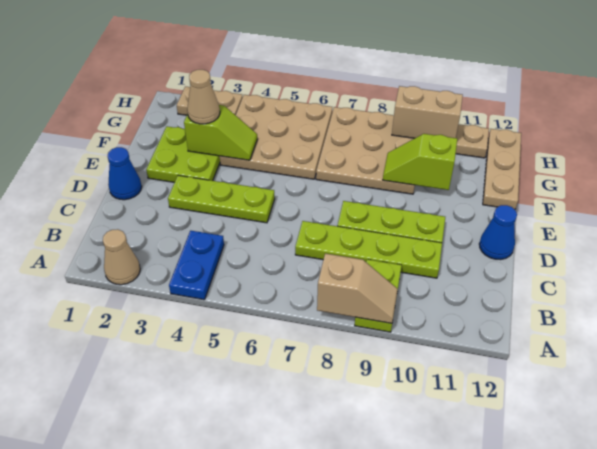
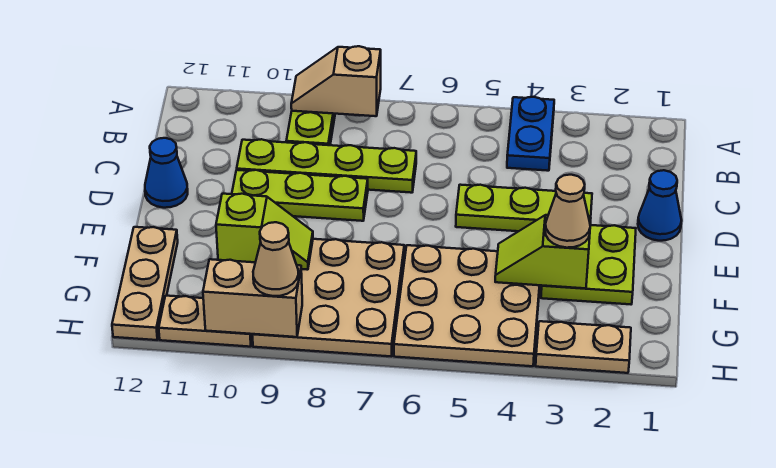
tan cone A2 level 1 -> tan cone H9 level 3

